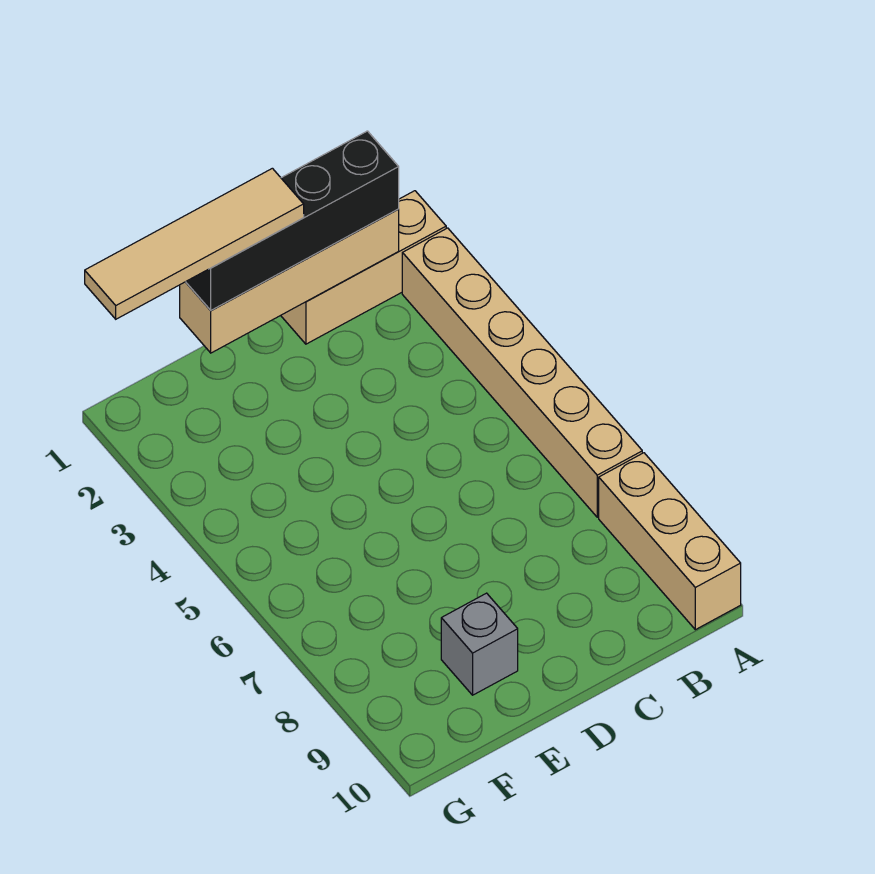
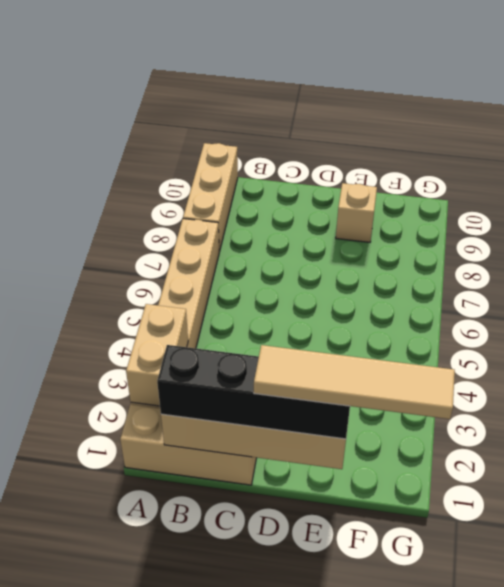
none -> tan brick A2:A3 level 2
grey brick E9 level 1 -> tan brick E9 level 1

